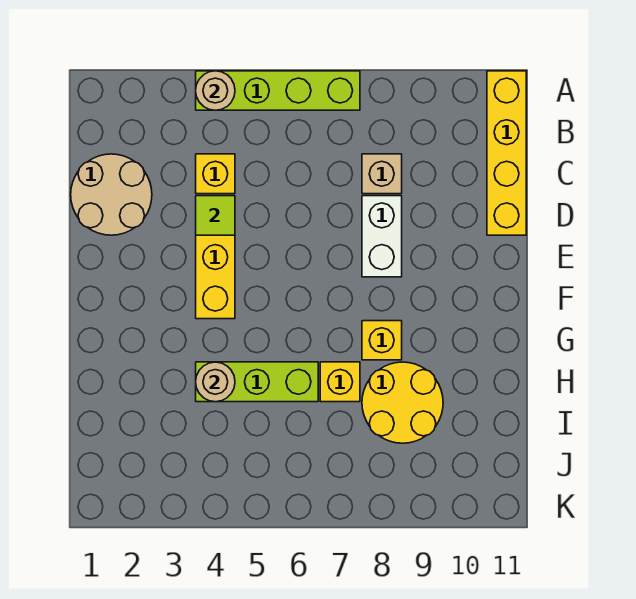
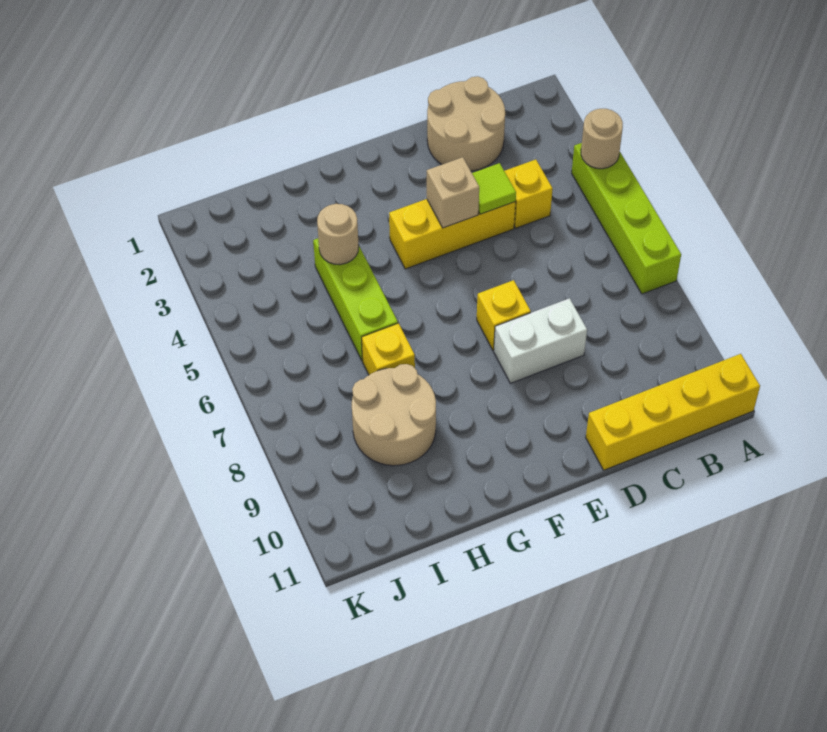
tan brick C8 level 1 -> tan brick E4 level 2
yellow brick G8 level 1 -> yellow brick E7 level 1
yellow round brick H8:I9 level 1 -> tan round brick H8:I9 level 1

